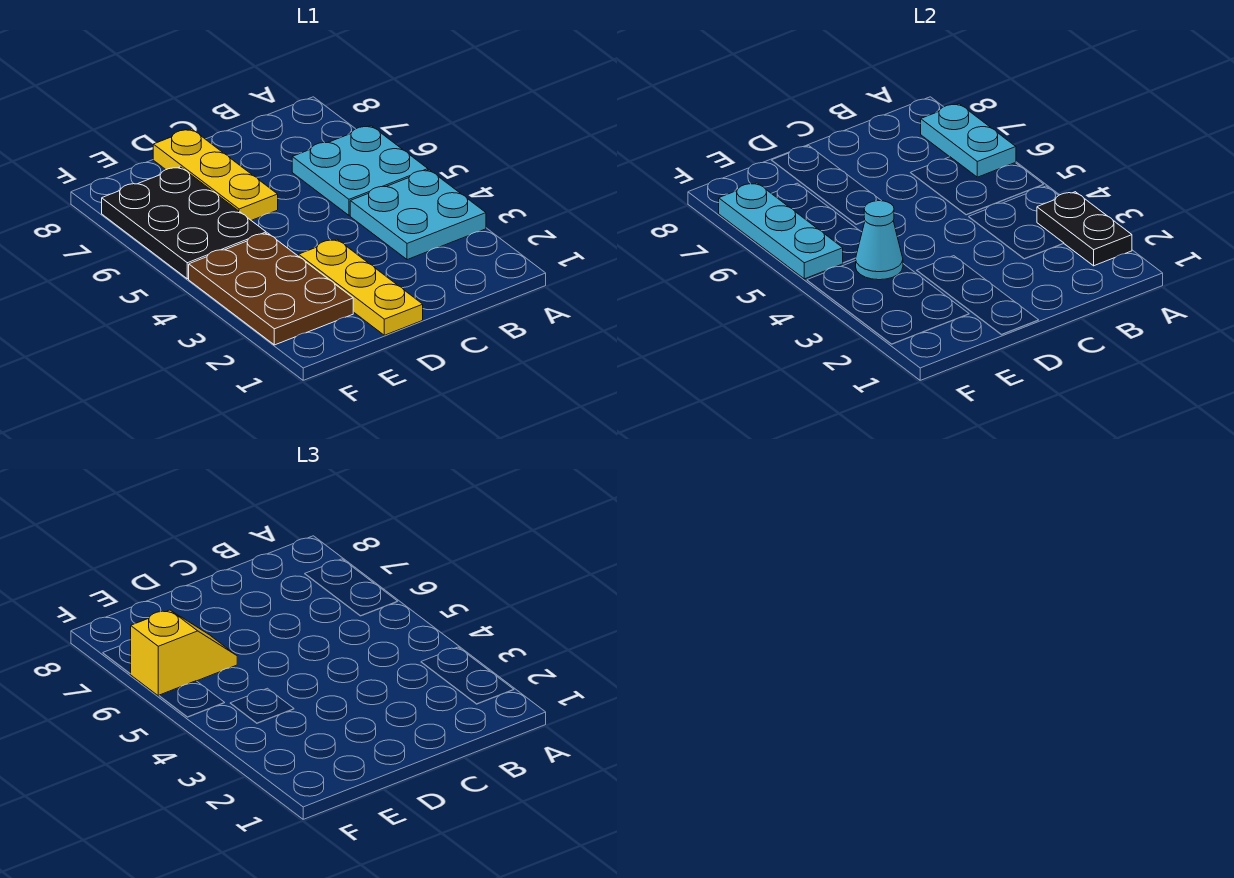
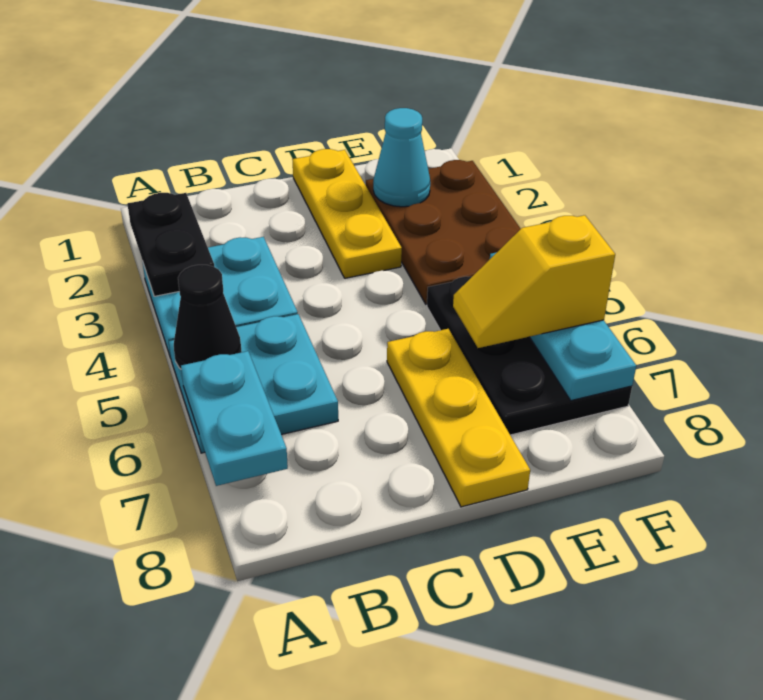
none -> black cone A5 level 2
cyan cone E4 level 2 -> cyan cone E2 level 2

